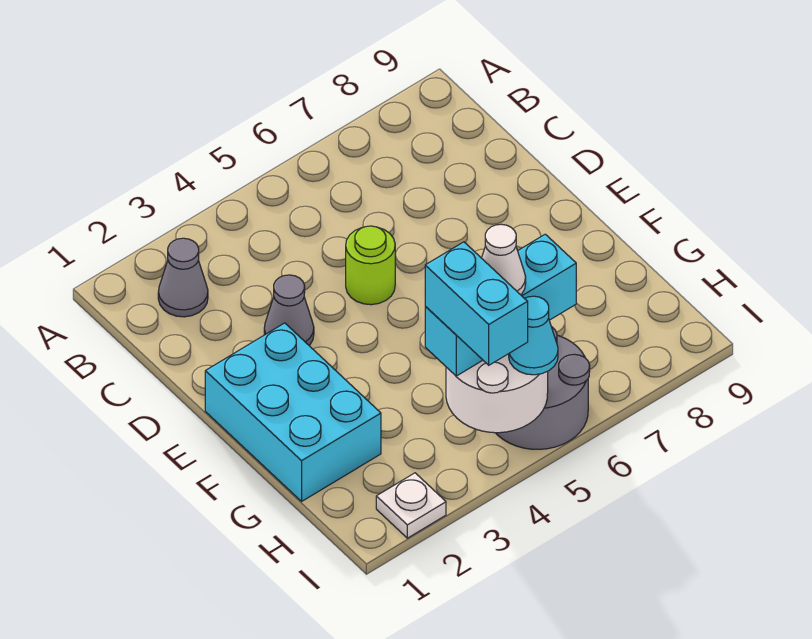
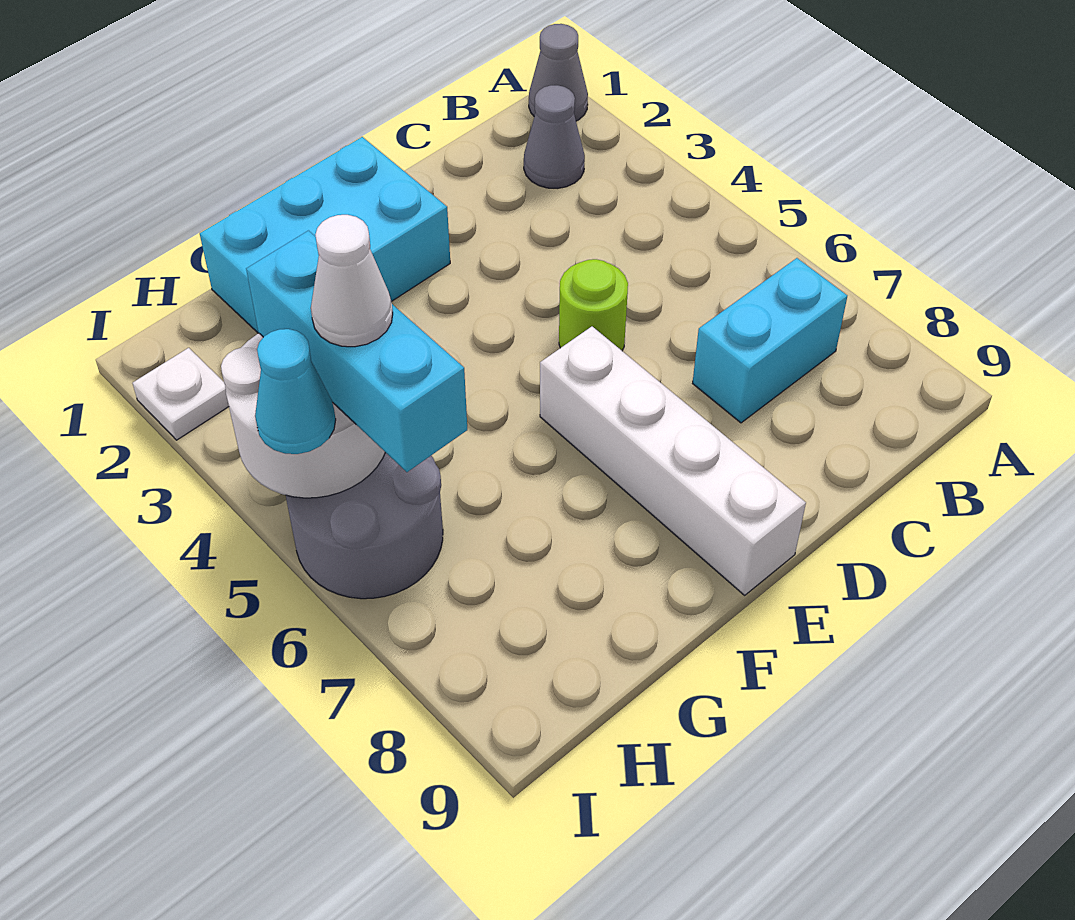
grey cone D3 level 1 -> grey cone A1 level 1
none -> white brick E6:E9 level 1
cyan brick H4:I4 level 4 -> cyan brick B7:C7 level 1

